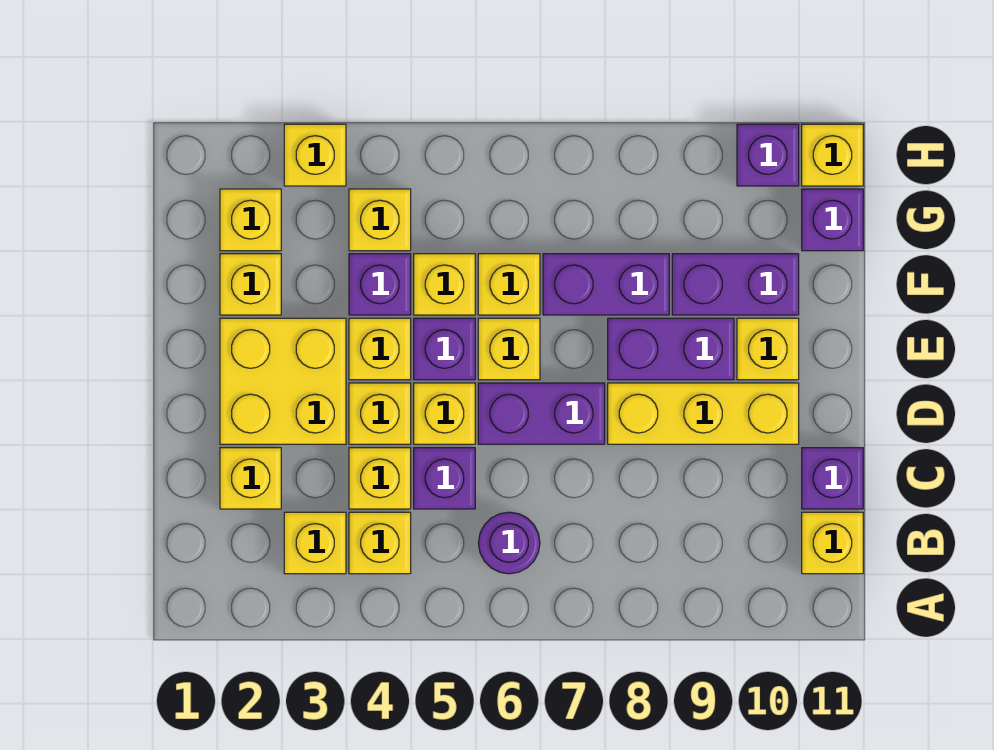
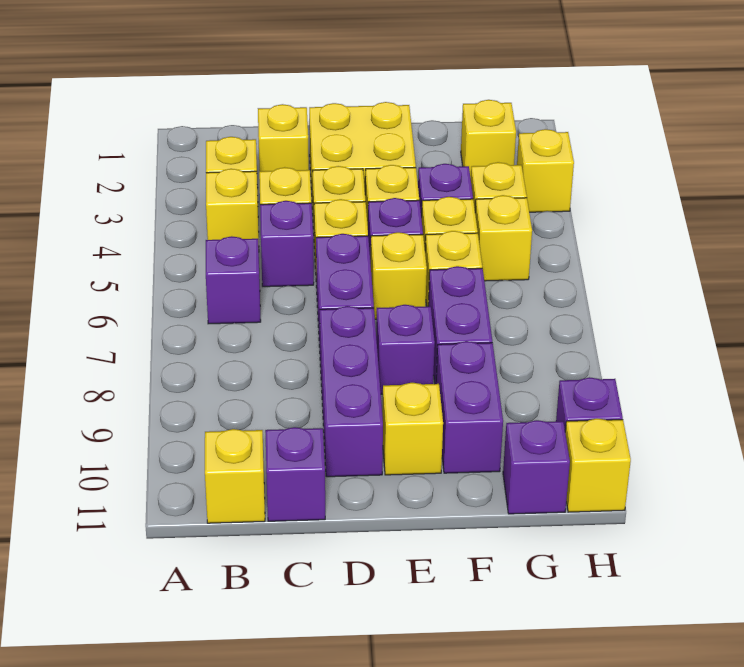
purple round brick B6 level 1 -> purple brick B6 level 1
yellow brick D8:D10 level 1 -> purple brick D8:D10 level 1
purple brick E8:E9 level 1 -> purple brick E8 level 1
yellow brick F2 level 1 -> yellow brick G5 level 1

